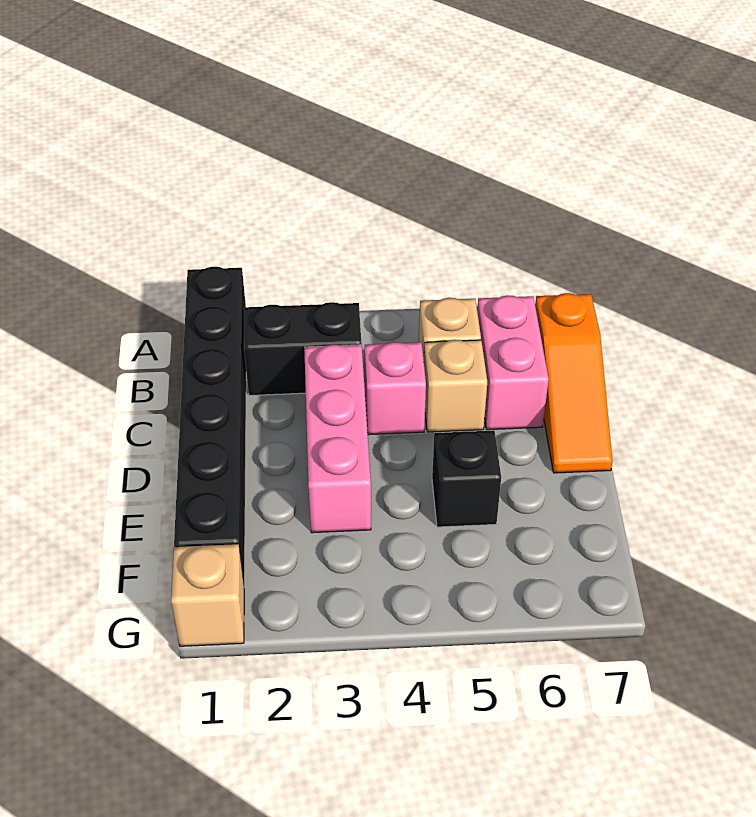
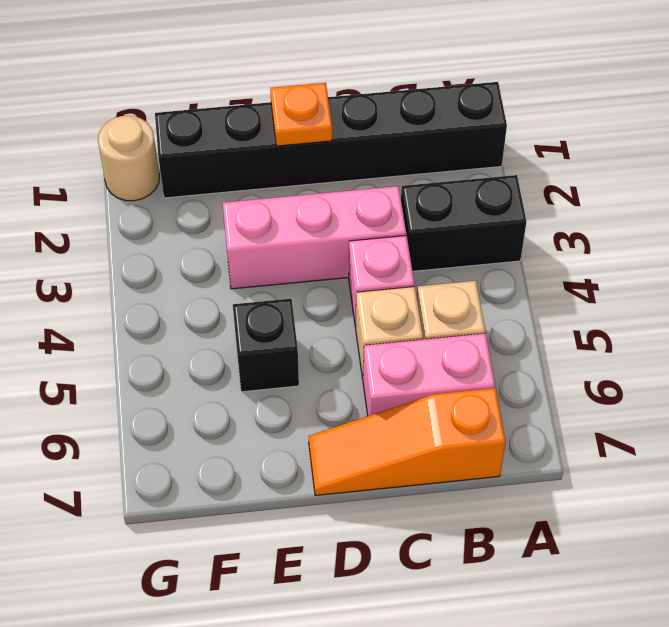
black brick B2:B3 level 1 -> black brick A3:B3 level 1
none -> orange plate D1 level 2
tan brick G1 level 1 -> tan round brick G1 level 1

